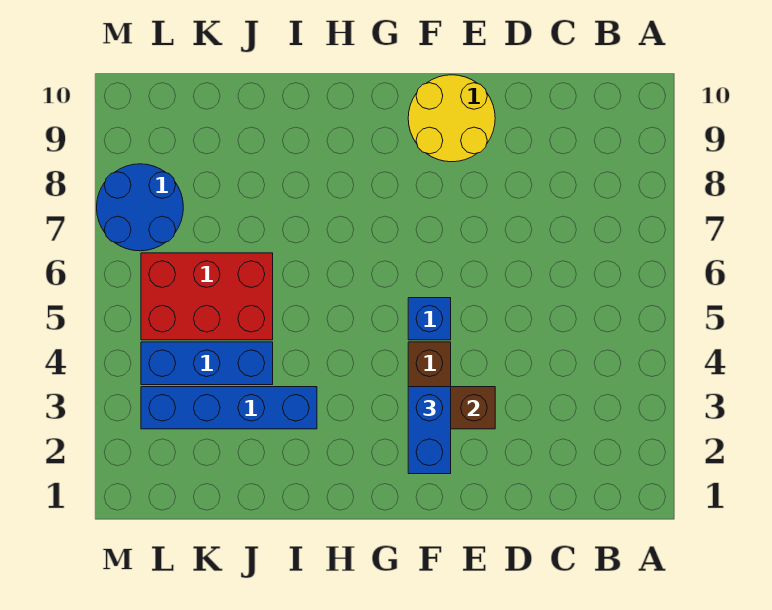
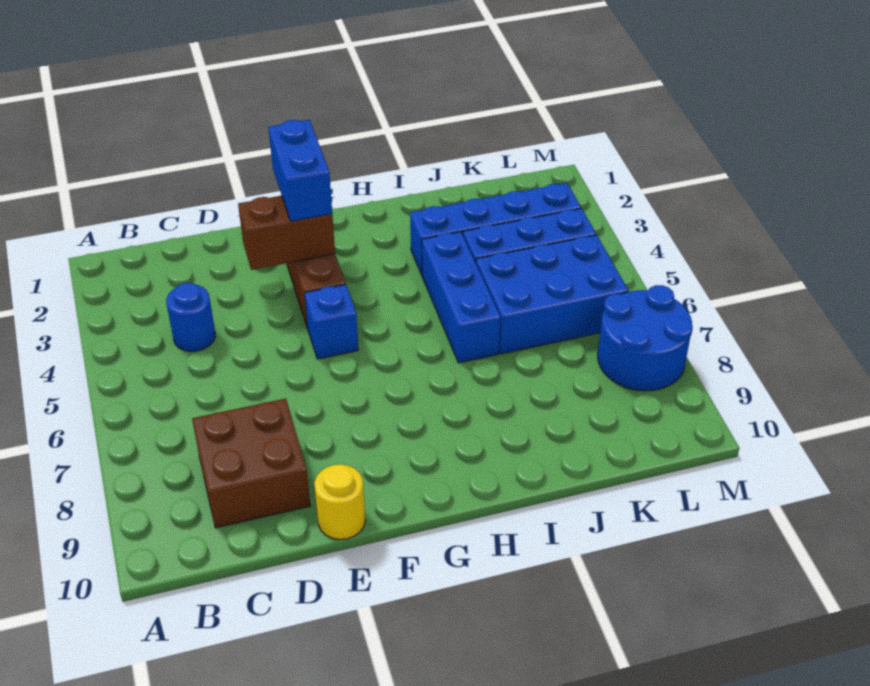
none -> blue round brick C4 level 1
none -> brown brick C8:D9 level 1
yellow round brick E9:F10 level 1 -> yellow round brick E10 level 1
none -> blue brick I4:I6 level 1
red brick J5:L6 level 1 -> blue brick J5:L6 level 1

